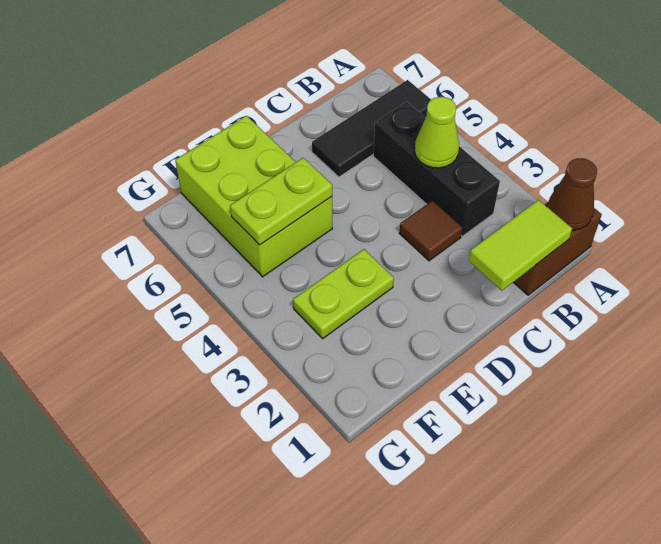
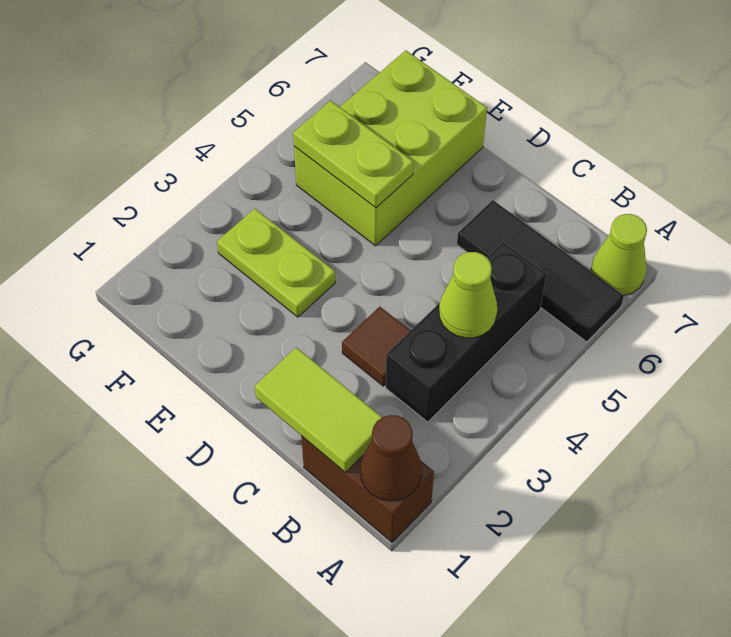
none -> lime cone A7 level 1

